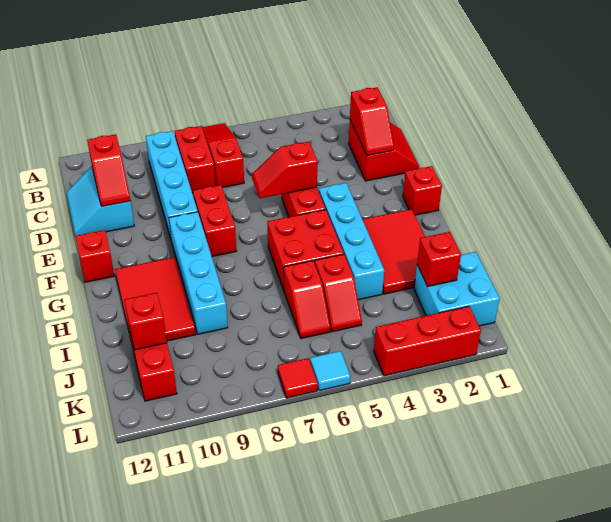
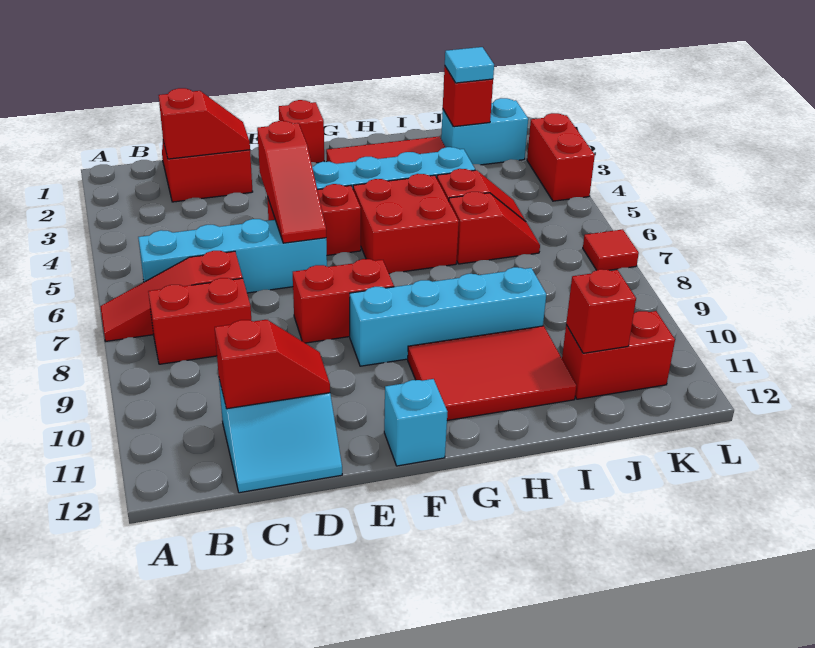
cyan brick B9:E9 level 1 -> cyan brick B6:E6 level 1
red slope E5:E6 level 2 top 5 -> red slope E4:E6 level 2 top 4
red brick F12 level 1 -> cyan brick F12 level 1
cyan brick J1:K2 level 1 -> cyan brick J2:K2 level 1
red brick L2:L4 level 1 -> red brick L3:L4 level 1
cyan tile L6 level 1 -> cyan tile J2 level 3

